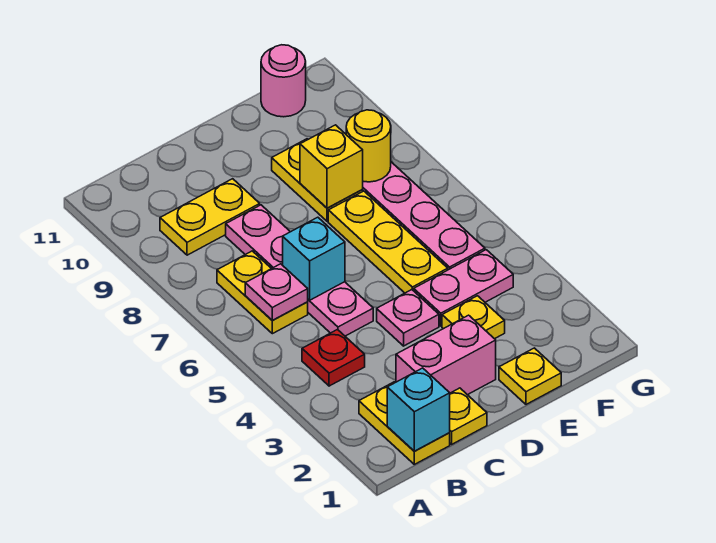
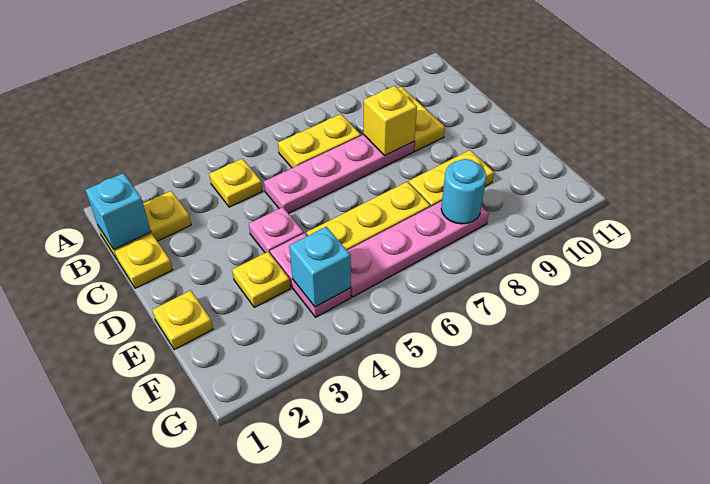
red plate B4 level 1 -> yellow plate B4 level 1
pink plate B6 level 2 -> none
pink brick C2:D2 level 1 -> none
cyan brick C6 level 2 -> cyan brick F4 level 2
yellow brick E8 level 2 -> yellow brick C8 level 2
yellow round brick F8 level 2 -> cyan round brick F8 level 2
pink round brick F11 level 1 -> none

